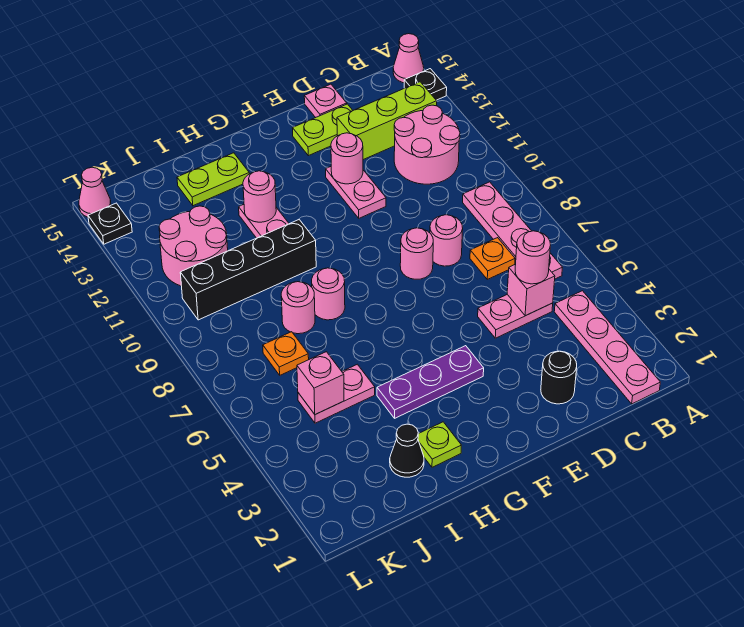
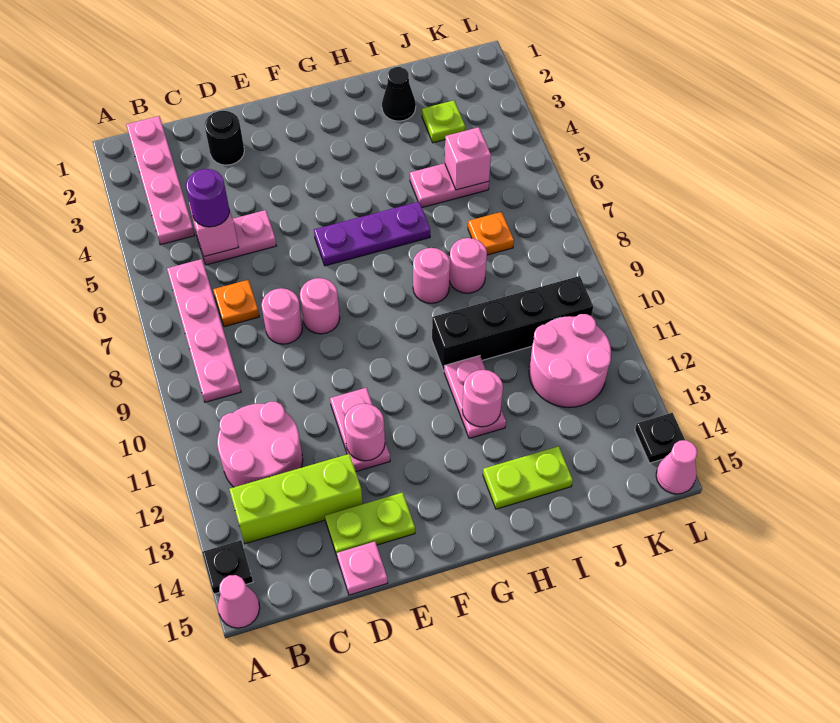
pink round brick C5 level 3 -> purple round brick C5 level 3
purple plate F4:H4 level 1 -> purple plate F6:H6 level 1
lime plate H2 level 1 -> lime plate J3 level 1

